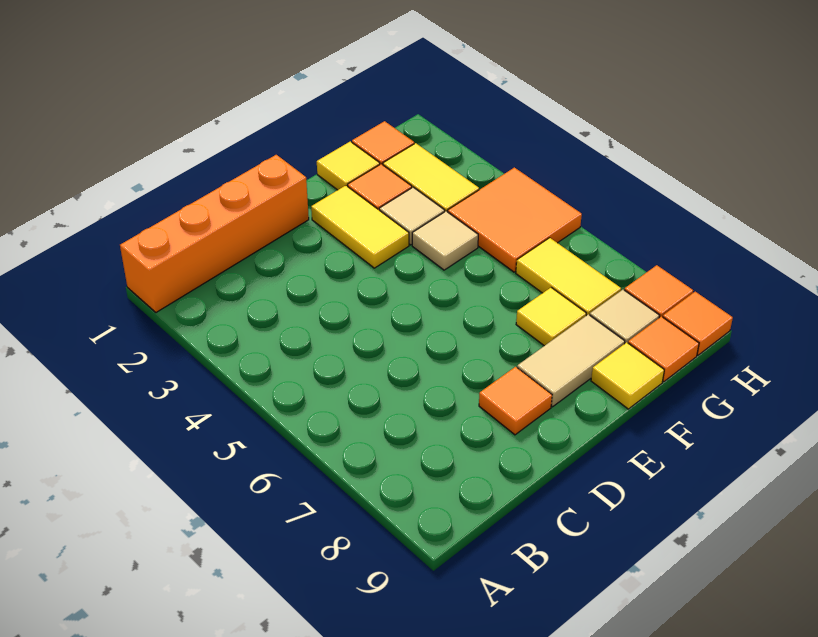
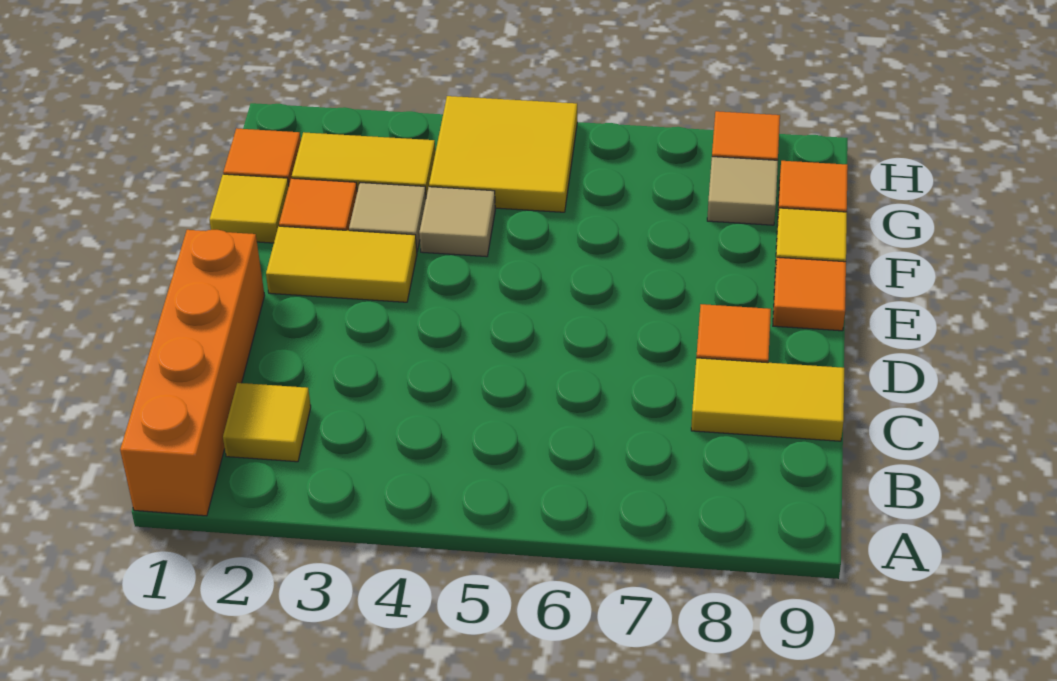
tan tile E8:F8 level 1 -> none
yellow tile F7 level 1 -> yellow tile B2 level 1
orange tile G4:H5 level 1 -> yellow tile G4:H5 level 1
yellow tile G6:G7 level 1 -> yellow tile C8:C9 level 1
orange tile H9 level 1 -> orange tile E9 level 1

